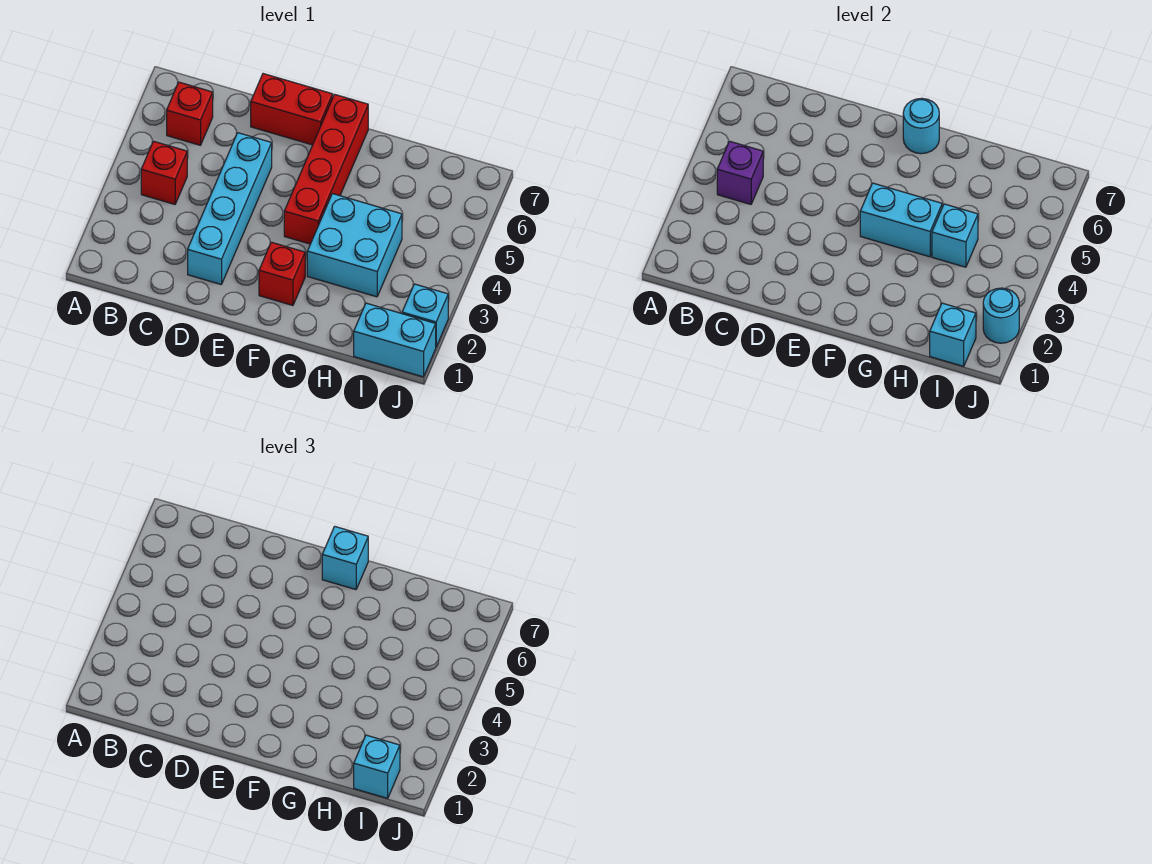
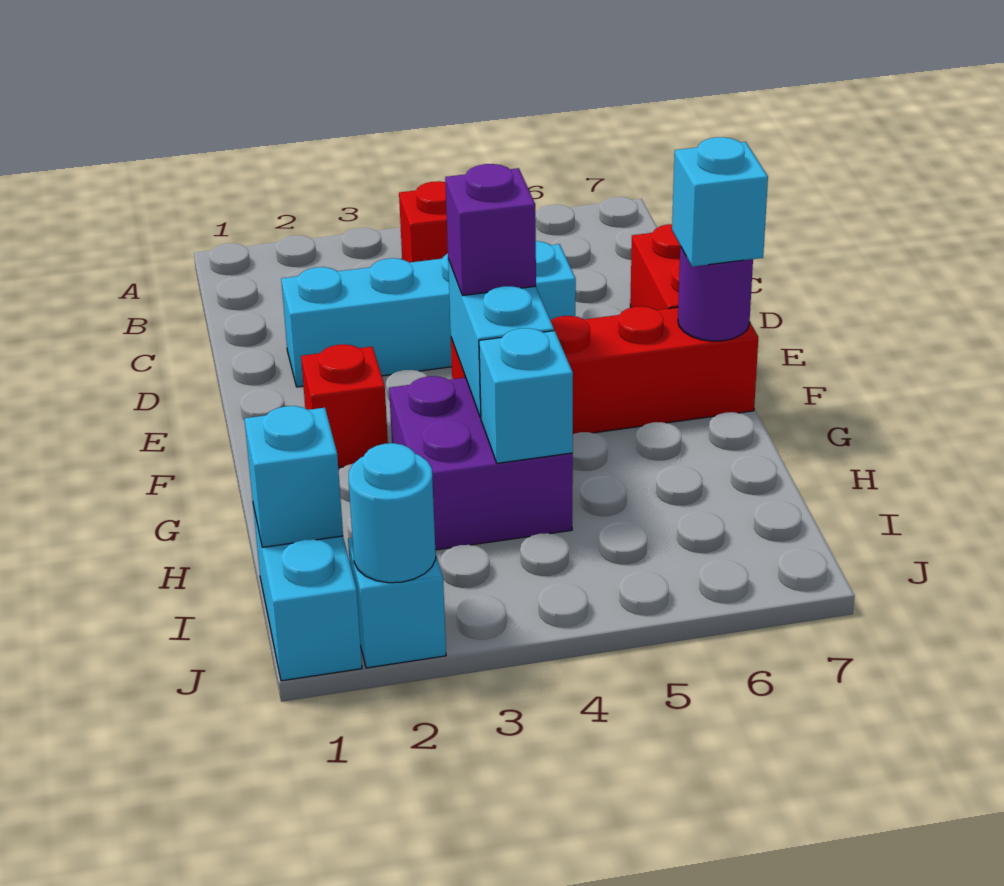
purple brick B4 level 2 -> purple brick F4 level 3
red brick B6 level 1 -> none
cyan round brick F7 level 2 -> purple round brick F7 level 2
cyan brick G3:H4 level 1 -> purple brick G3:H4 level 1
cyan brick I1 level 3 -> none

